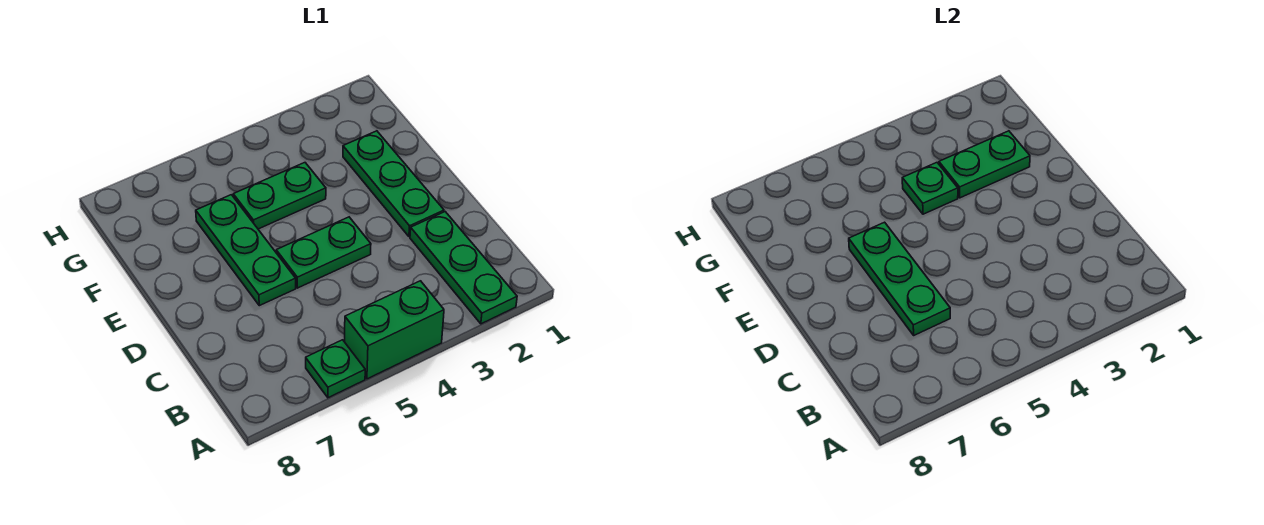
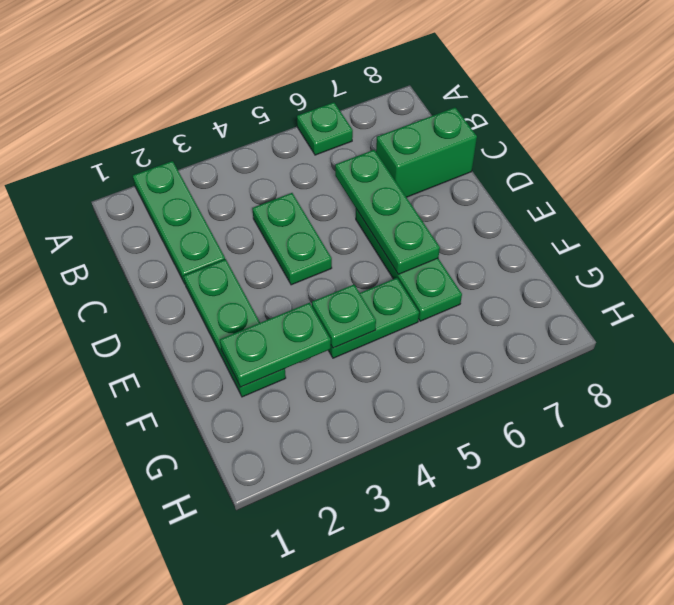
green brick A4:A5 level 1 -> green brick C7:C8 level 1
green plate D4:D5 level 1 -> green plate C4:D4 level 1

